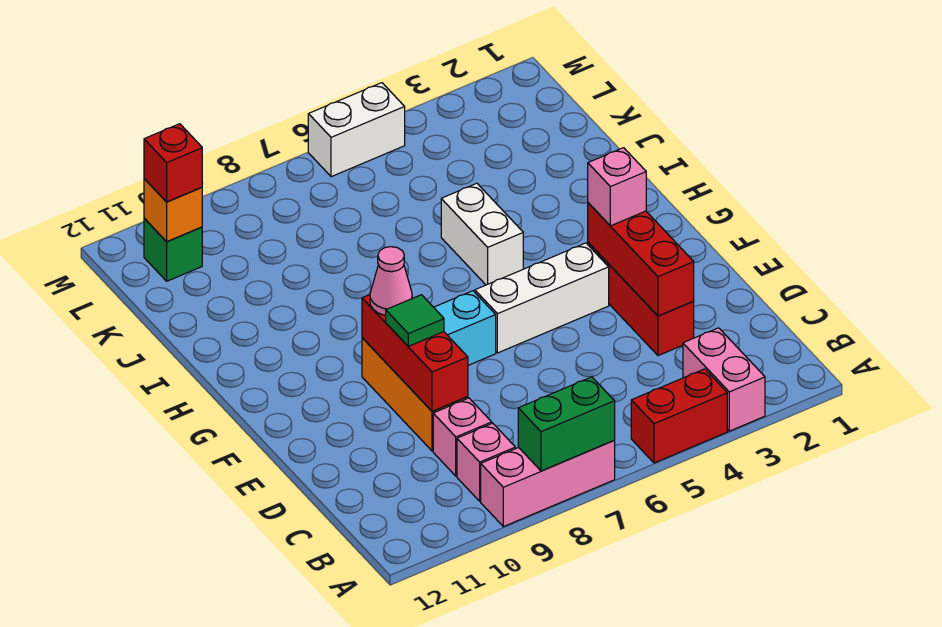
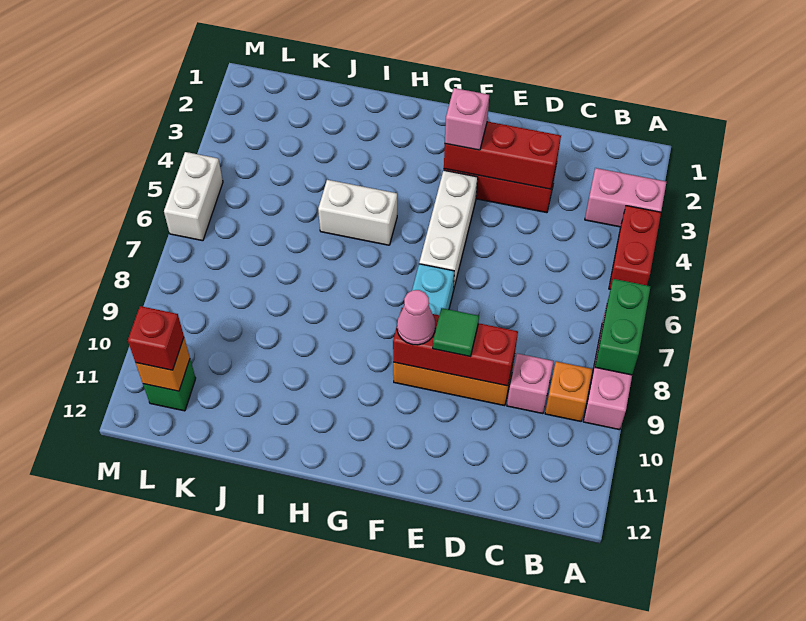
pink brick B9 level 1 -> orange brick B9 level 1

